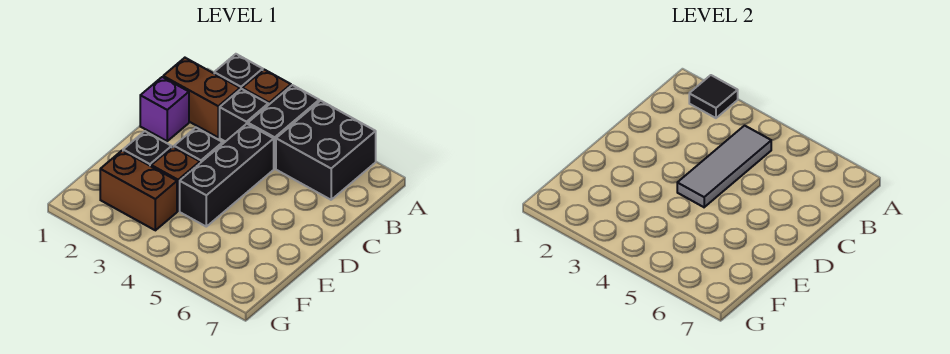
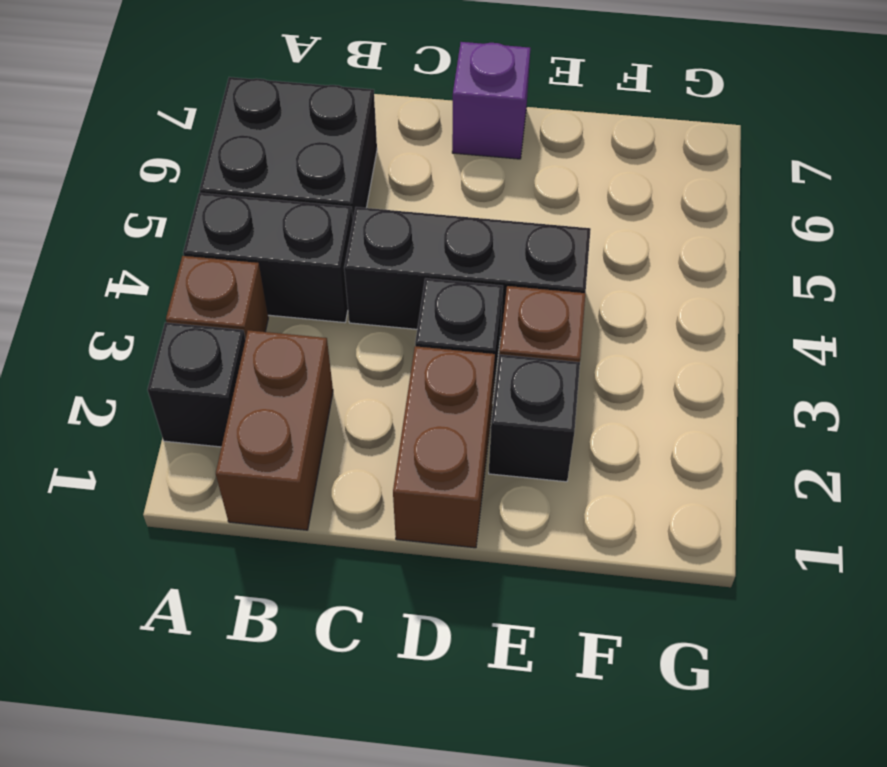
black tile A2 level 2 -> none
black brick B3 level 1 -> none
grey tile B4:D4 level 2 -> none
purple brick C1 level 1 -> purple brick D7 level 1
brown brick F2:F3 level 1 -> brown brick D1:D2 level 1

